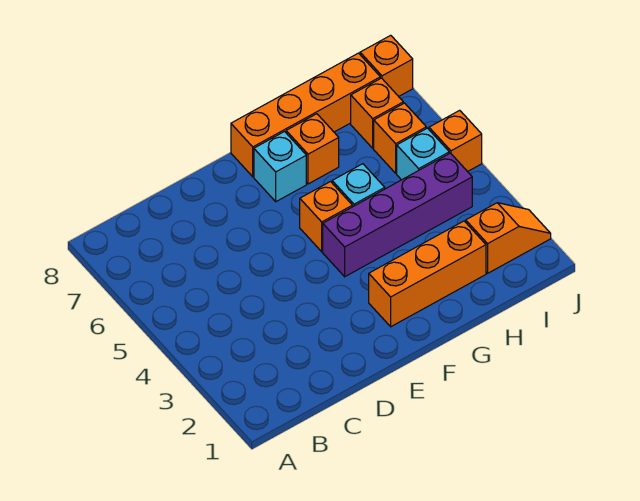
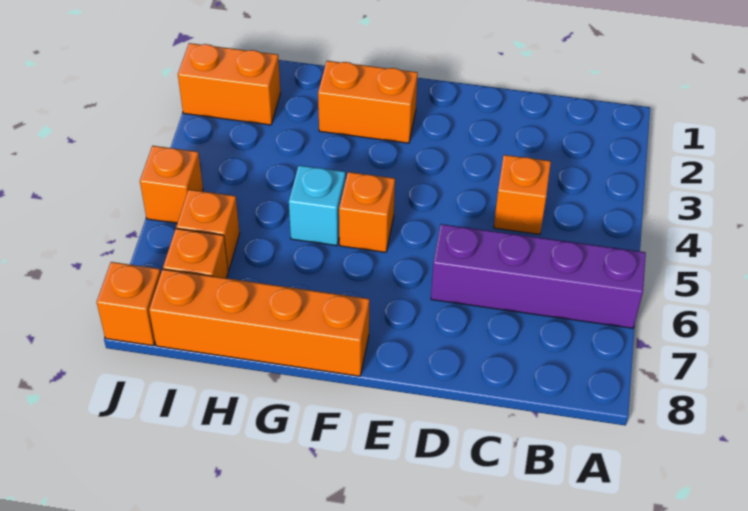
orange brick F2:H2 level 1 -> orange brick F2:G2 level 1
purple brick F4:I4 level 1 -> purple brick A6:D6 level 1
cyan brick F7 level 1 -> none
orange brick G7 level 1 -> orange brick C4 level 1
orange slope I2:J2 level 1 top I -> orange brick I2:J2 level 1
cyan brick I5 level 1 -> none

